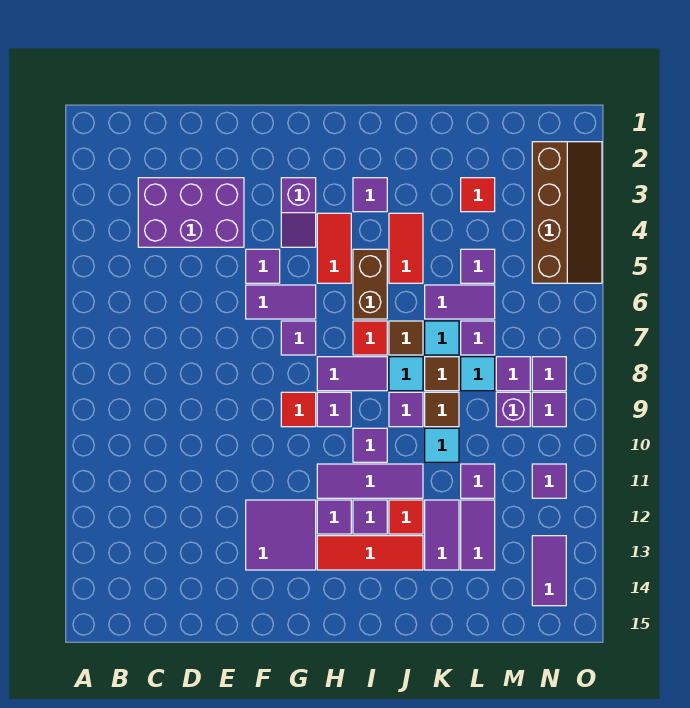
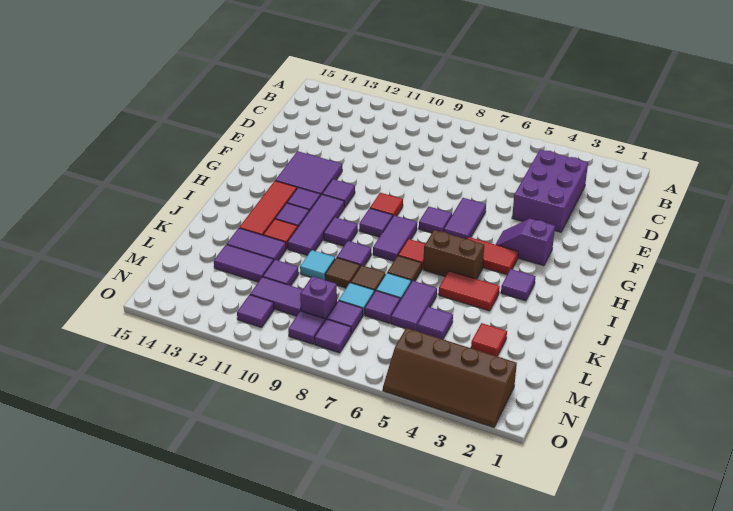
purple tile F5 level 1 -> purple tile G11 level 1
cyan tile J8 level 1 -> none
purple tile N13:N14 level 1 -> purple tile M10:M11 level 1

